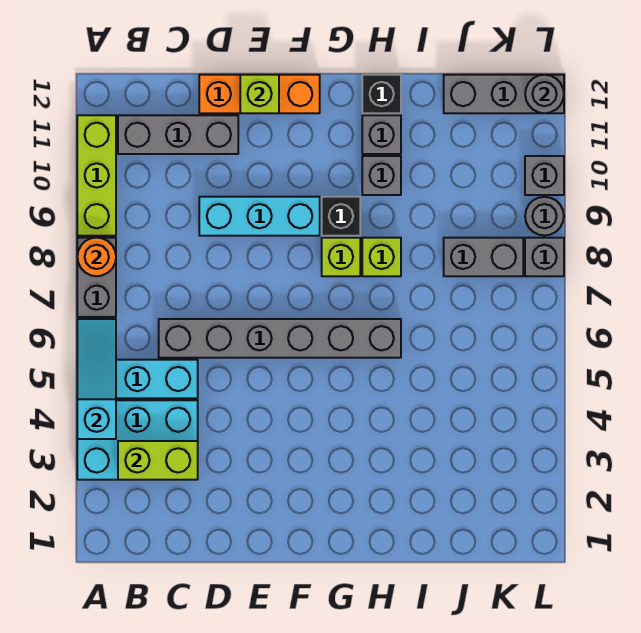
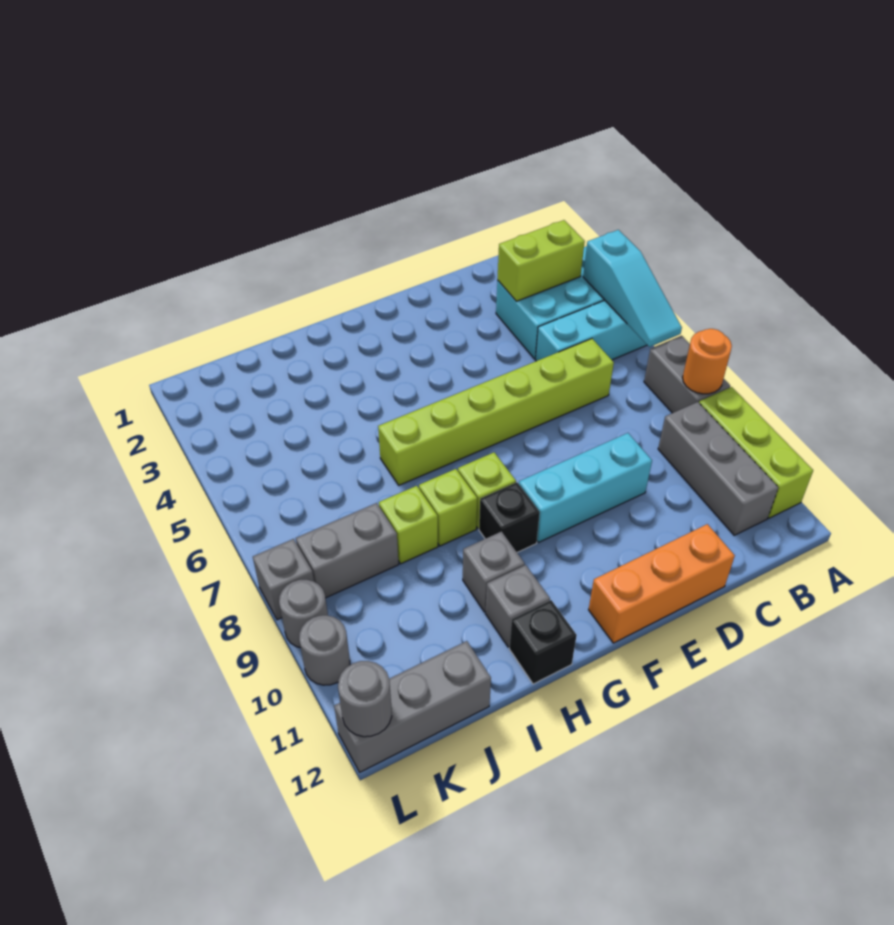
grey brick B11:D11 level 1 -> grey brick B9:B11 level 1
grey brick C6:H6 level 1 -> lime brick C6:H6 level 1
lime brick E12 level 2 -> lime brick I8 level 1
grey brick L10 level 1 -> grey round brick L10 level 1

